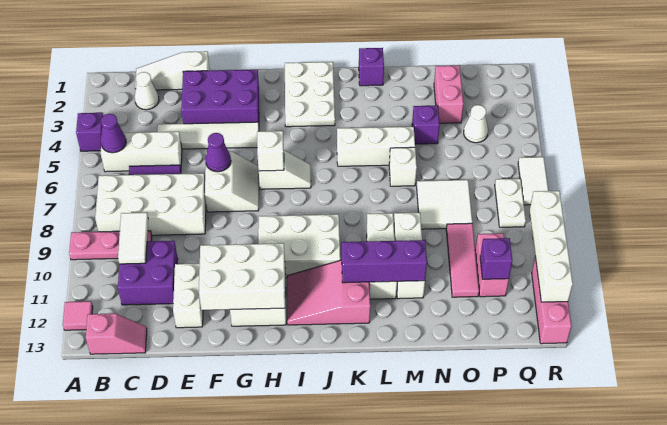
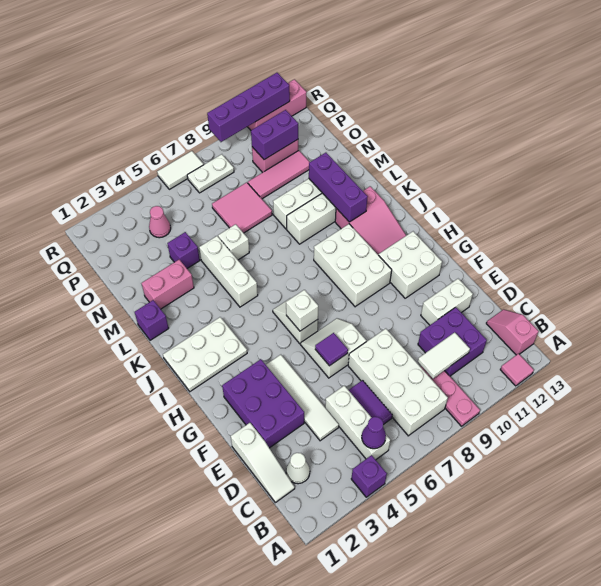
purple cone F6 level 2 -> purple tile F6 level 2
white brick F11:H12 level 2 -> none
white tile N7:O8 level 1 -> pink tile N7:O8 level 1
pink brick O2:O3 level 1 -> pink brick M2:M3 level 1
white cone P4 level 1 -> pink cone P4 level 1
purple brick P11 level 2 -> purple brick P10:P11 level 2
white brick R9:R12 level 2 -> purple brick R9:R12 level 2

